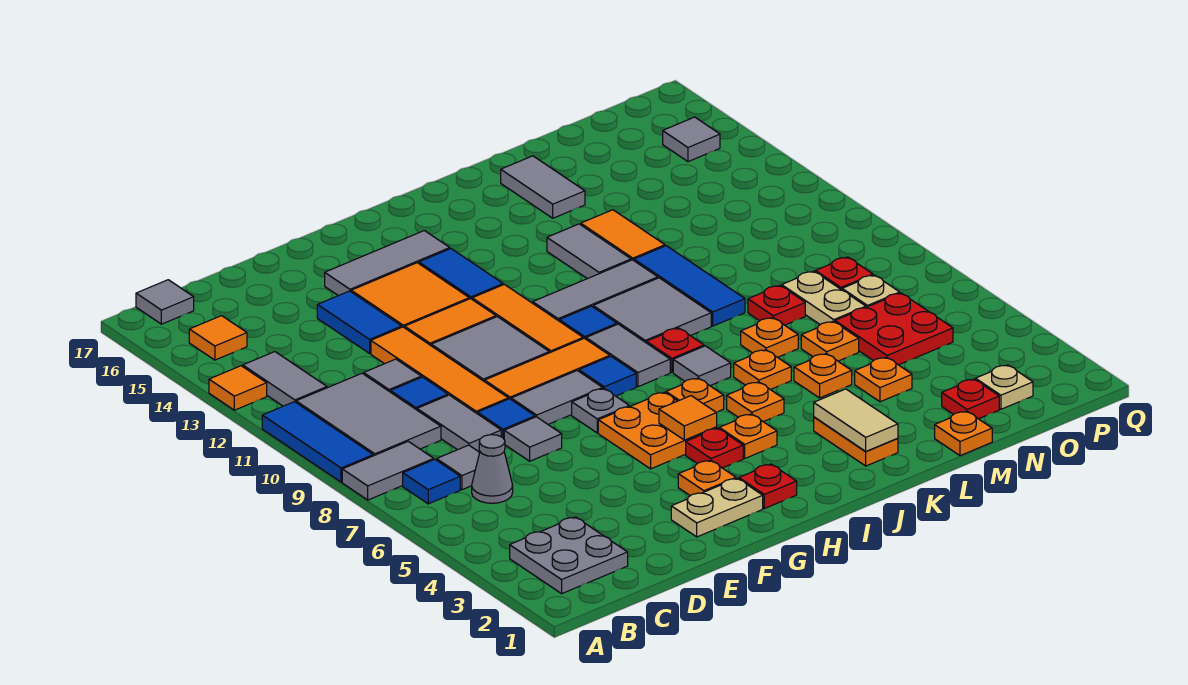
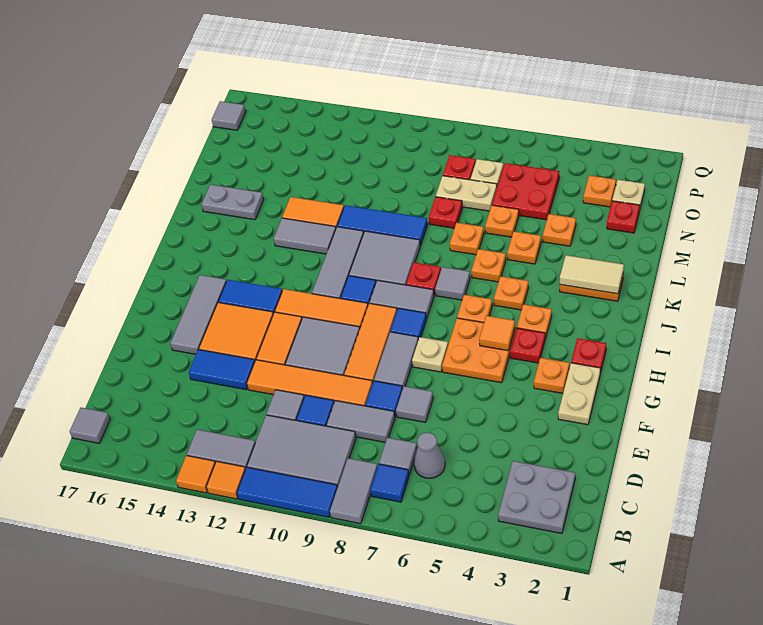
orange tile B15 level 1 -> orange tile A12 level 1
grey plate G7 level 1 -> tan plate G7 level 1
grey tile L15:L16 level 1 -> grey plate L15:L16 level 1
orange plate M1 level 1 -> orange plate O3 level 1
grey tile P15 level 1 -> grey tile P17 level 1

